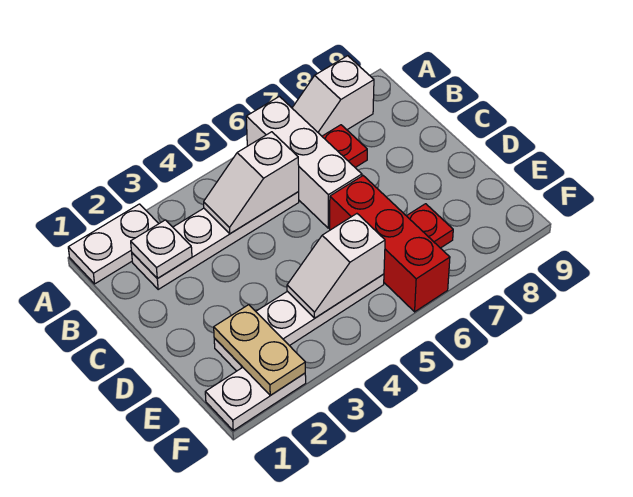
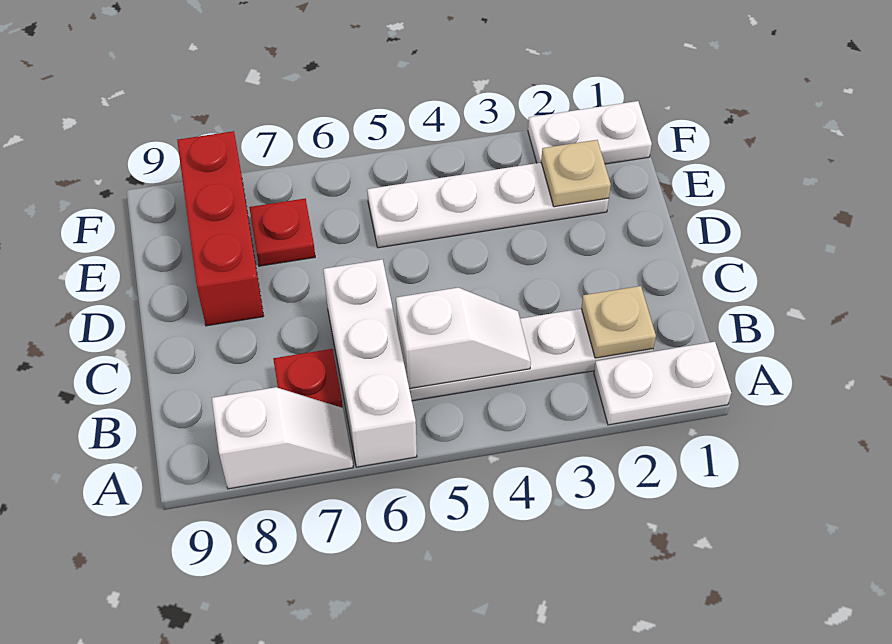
white plate B2 level 2 -> tan plate B2 level 2
red brick D6:F6 level 1 -> red brick D8:F8 level 1
tan plate E2:F2 level 2 -> tan plate E2 level 2
white slope E4:E5 level 2 top 5 -> none

